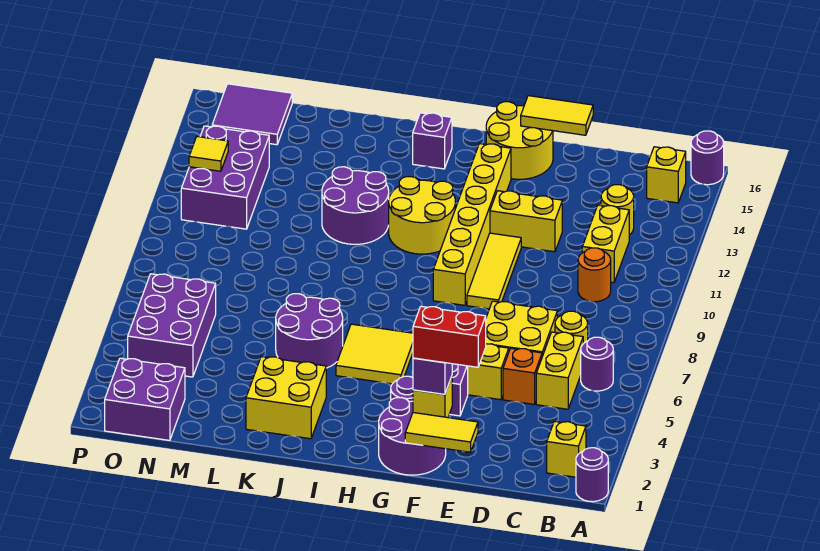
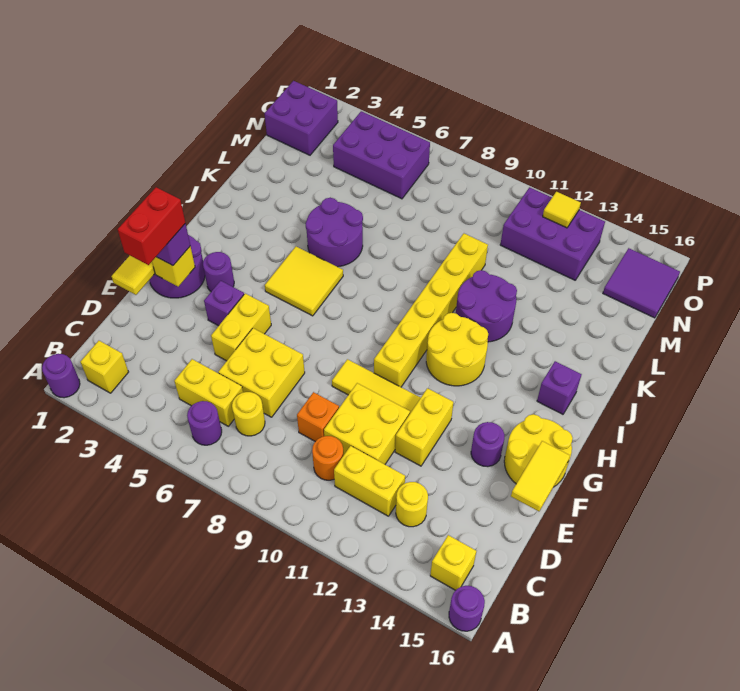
orange brick D5 level 1 -> orange brick D9 level 1
none -> purple round brick F14 level 1
yellow brick G9:G14 level 1 -> yellow brick G10:L10 level 1
yellow brick J2:K3 level 1 -> yellow brick D10:E11 level 1

